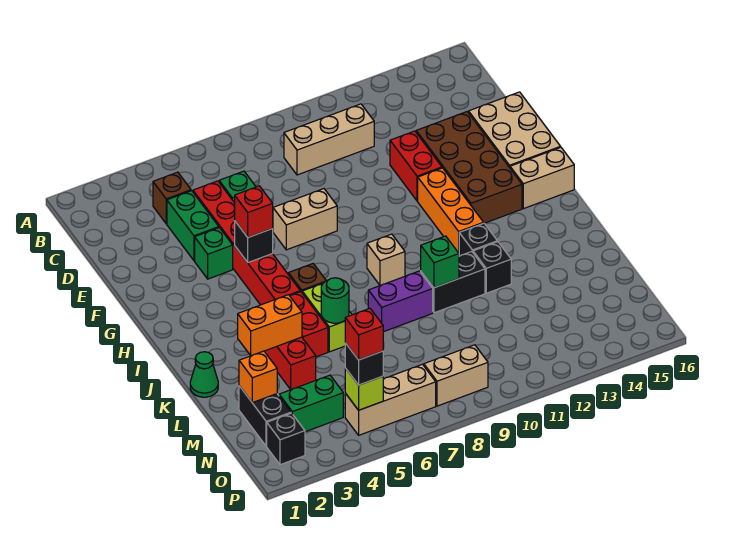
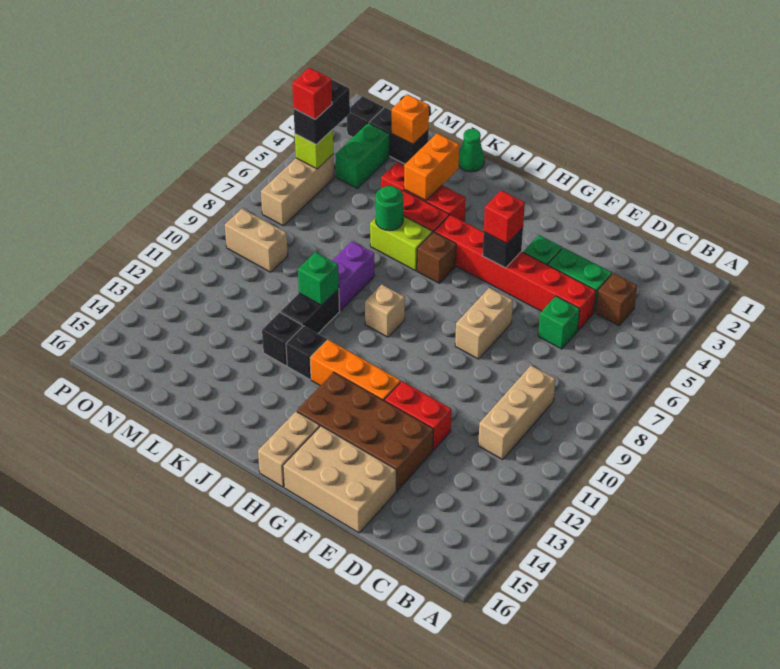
black brick O5 level 3 -> black brick O4:O5 level 3
tan brick O8:O9 level 1 -> tan brick N9:O9 level 1

